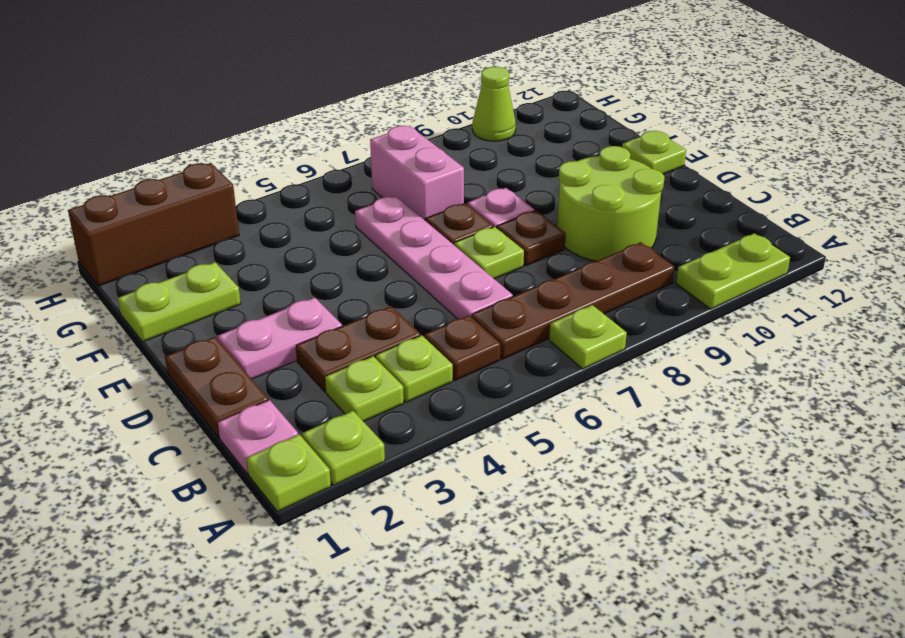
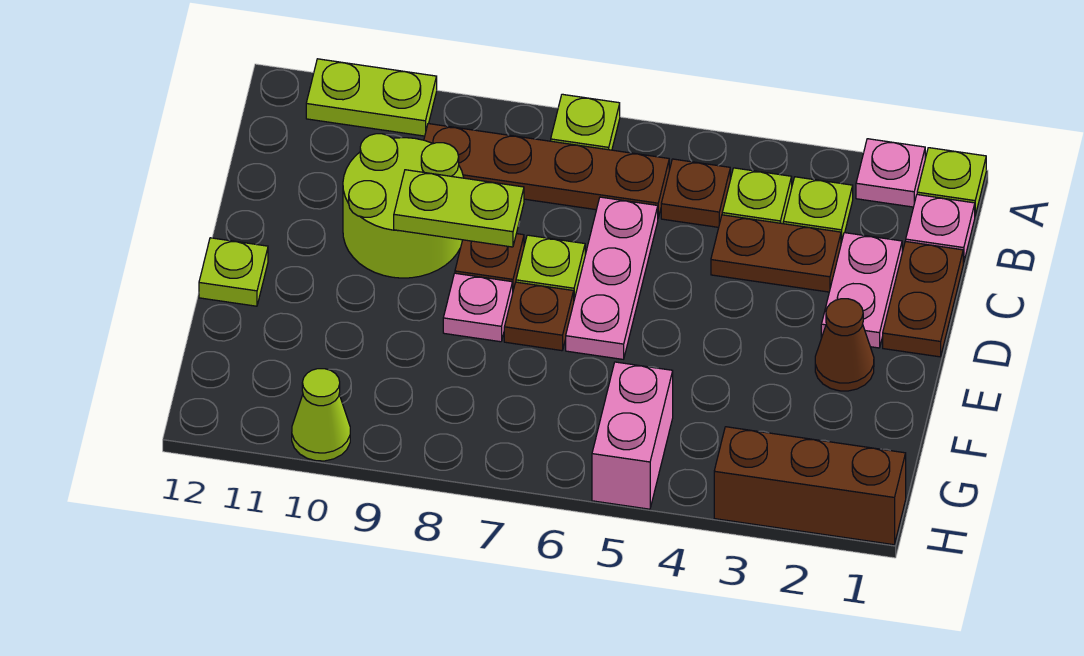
lime plate A2 level 1 -> pink plate A2 level 1
pink plate C6:F6 level 1 -> pink plate C6:E6 level 1
pink plate D2:D3 level 1 -> pink plate C2:D2 level 1
none -> brown cone E2 level 1
lime plate F1:F2 level 1 -> lime plate D8:D9 level 2
pink brick F7:G7 level 1 -> pink brick G5:H5 level 1

